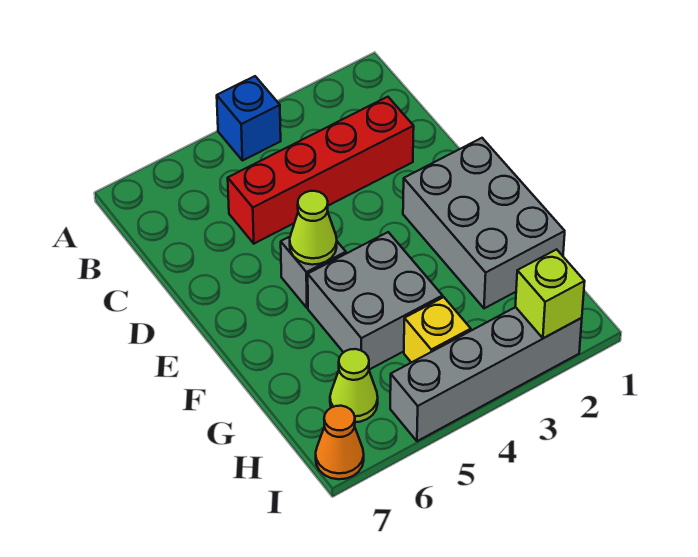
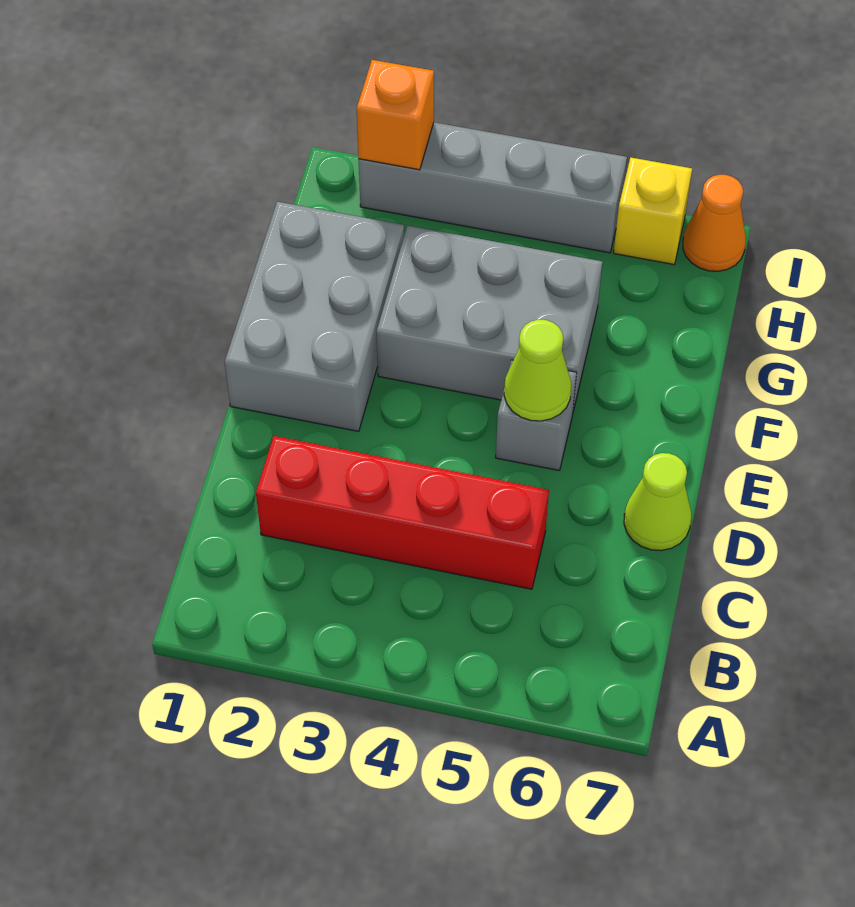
blue brick A4 level 1 -> none
grey brick F4:G5 level 1 -> grey brick F3:G5 level 1
yellow brick H4 level 1 -> yellow brick I6 level 1
lime cone H6 level 1 -> lime cone D7 level 1
lime brick I2 level 2 -> orange brick I2 level 2

